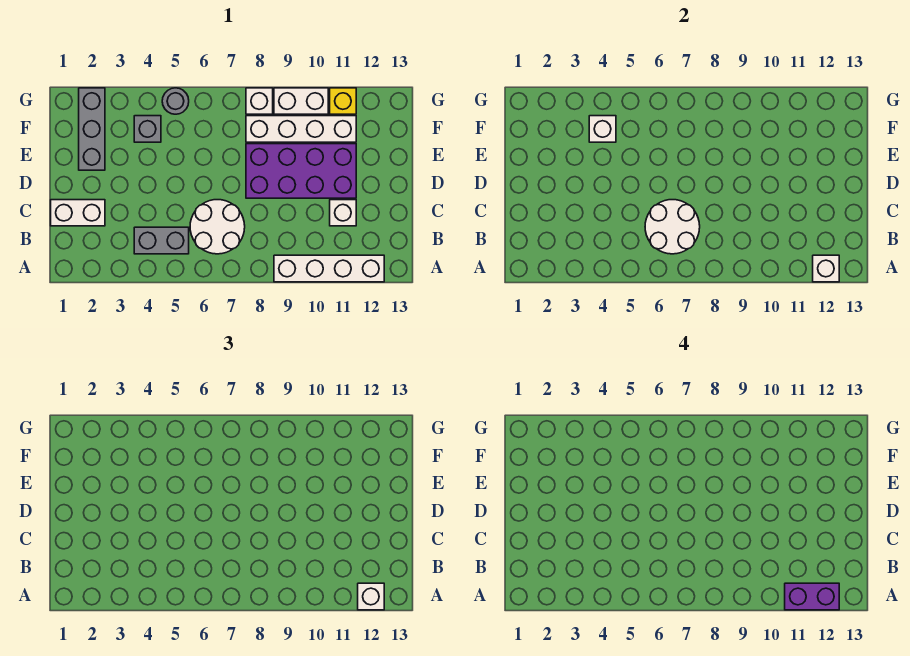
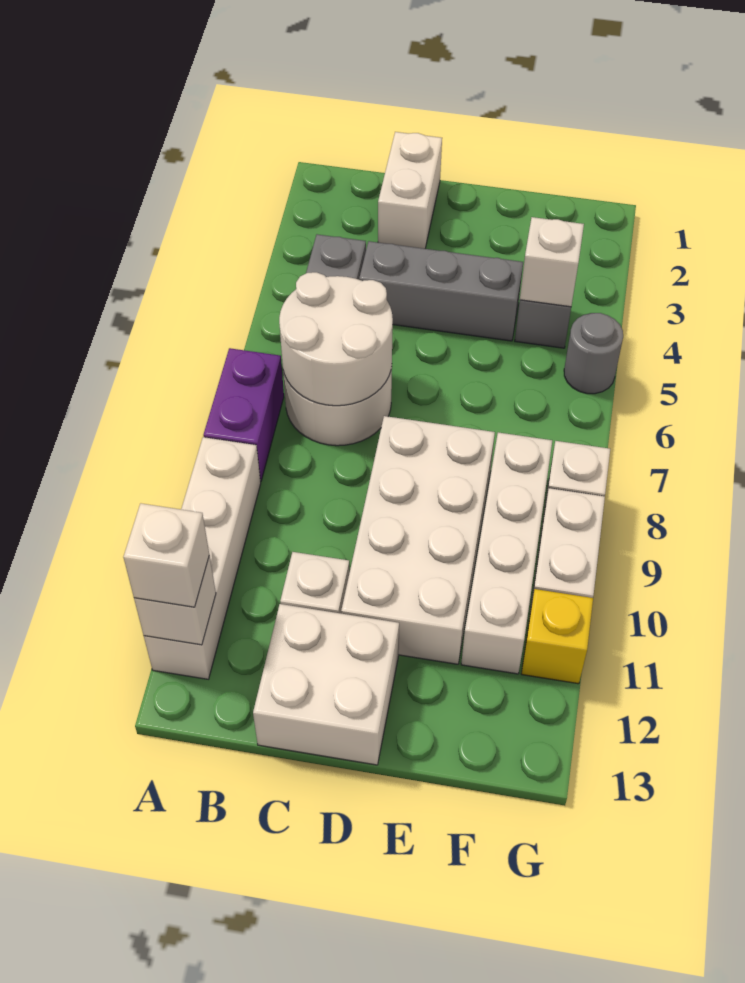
purple brick A11:A12 level 4 -> purple brick A7:A8 level 1
none -> white brick C12:D13 level 1
purple brick D8:E11 level 1 -> white brick D8:E11 level 1
grey brick E2:G2 level 1 -> grey brick C4:E4 level 1

